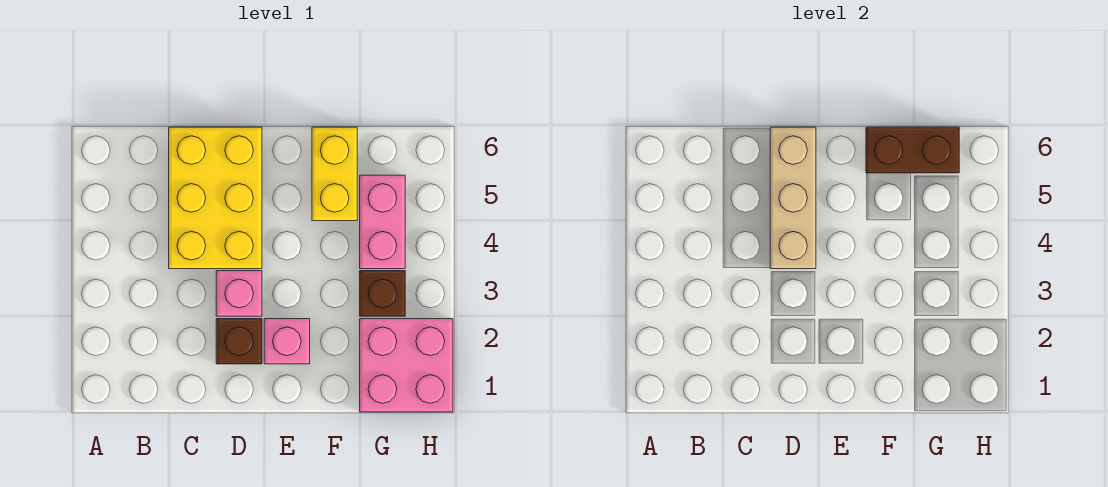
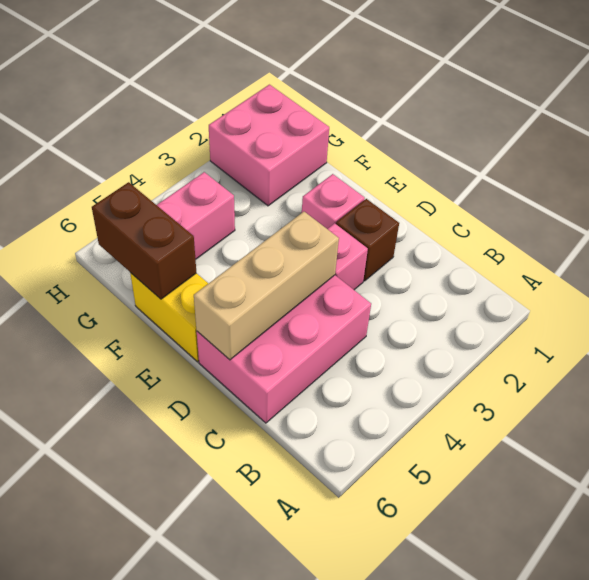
yellow brick C4:D6 level 1 -> pink brick C4:D6 level 1
yellow brick F5:F6 level 1 -> yellow brick E6:F6 level 1
brown brick G3 level 1 -> none

